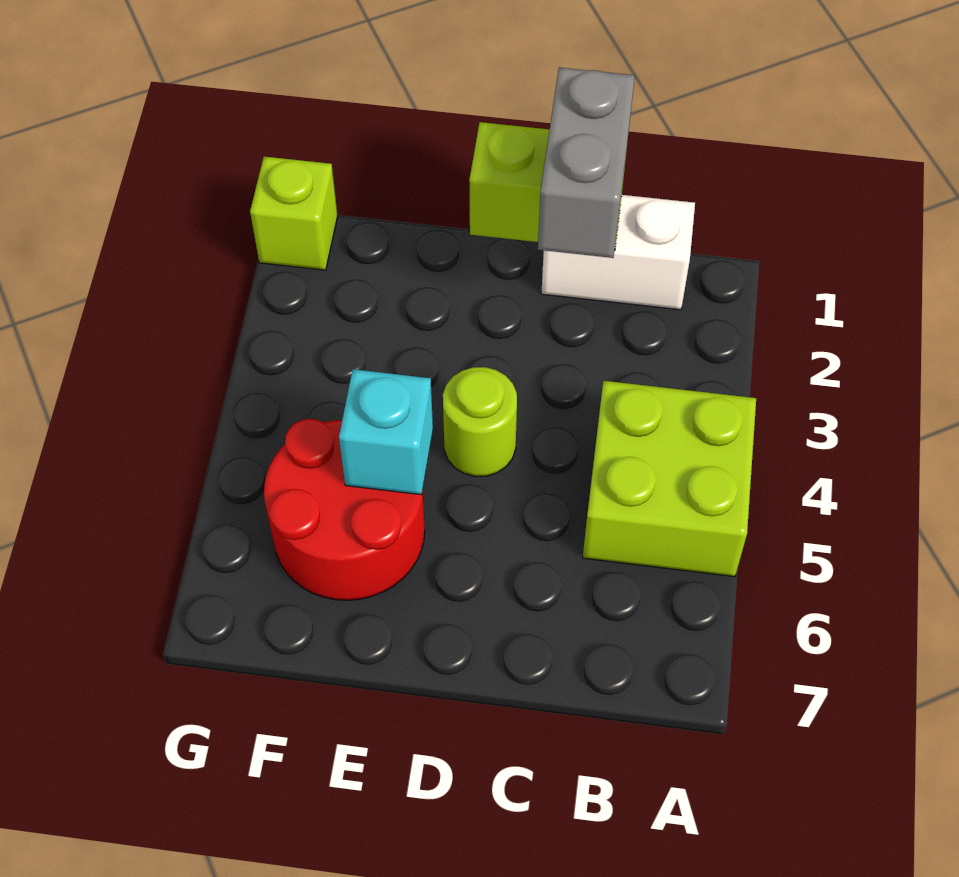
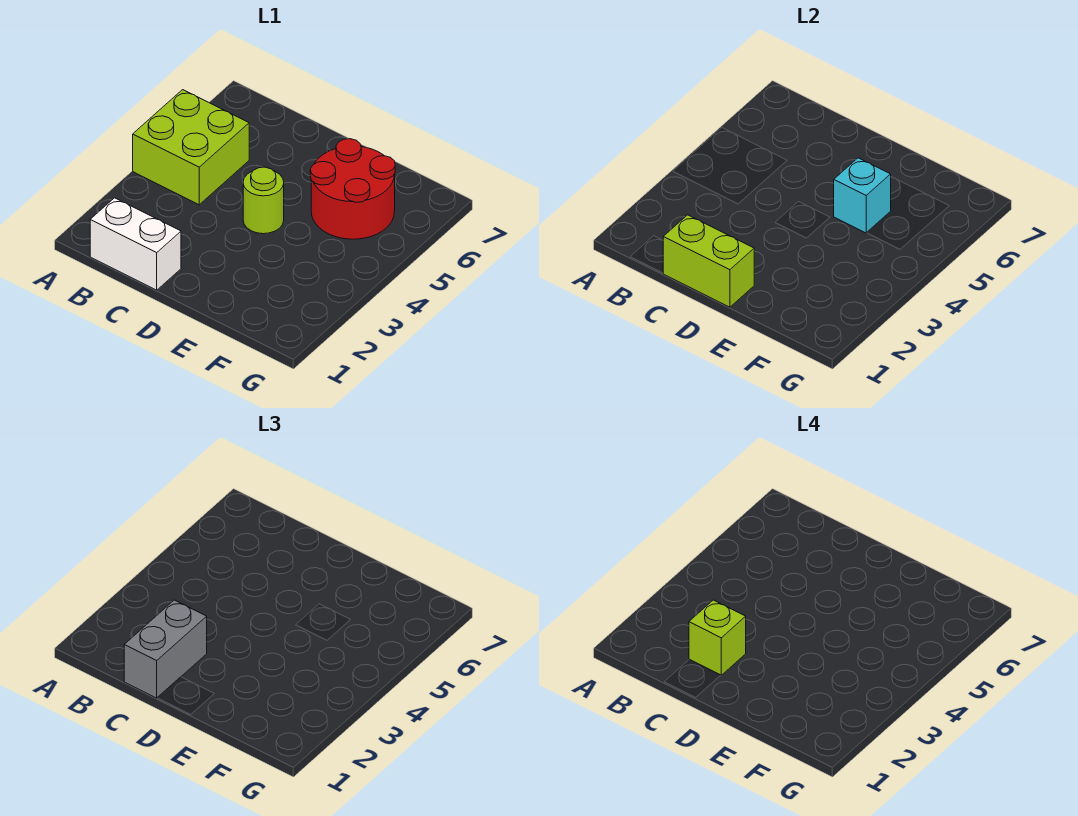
lime brick G1 level 1 -> lime brick C2 level 4

